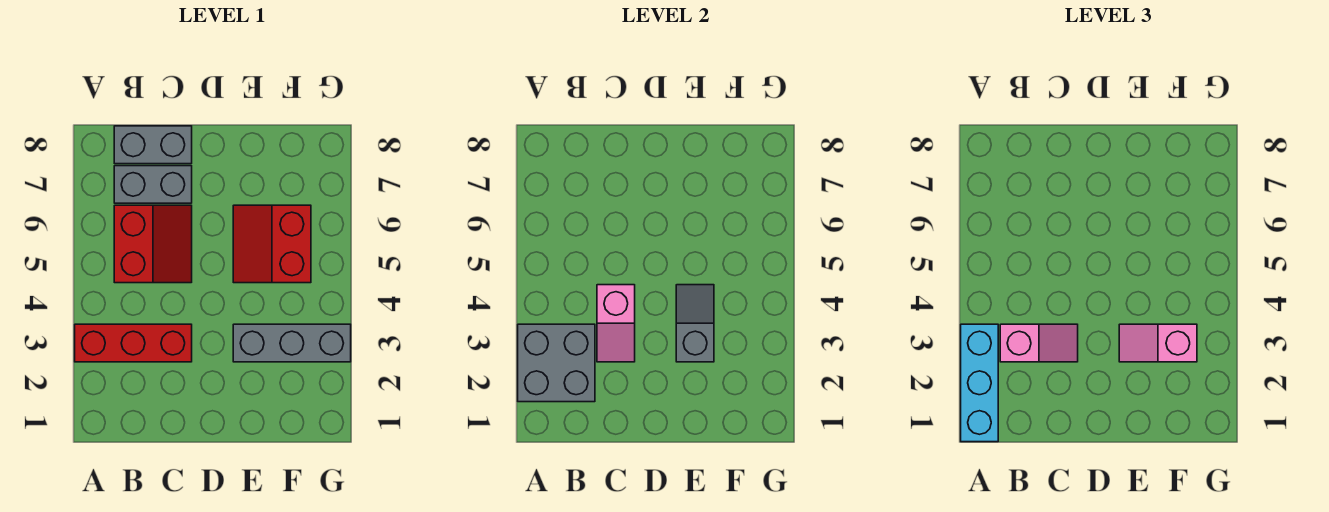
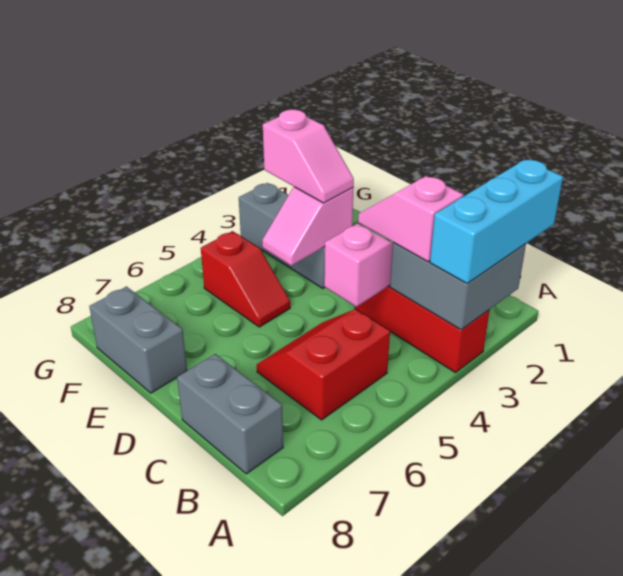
grey brick B7:C7 level 1 -> grey brick E8:F8 level 1
grey slope E3:E4 level 2 top 3 -> pink slope E3:E4 level 2 top 3
red slope E5:F6 level 1 top F -> red slope E5:F5 level 1 top F

